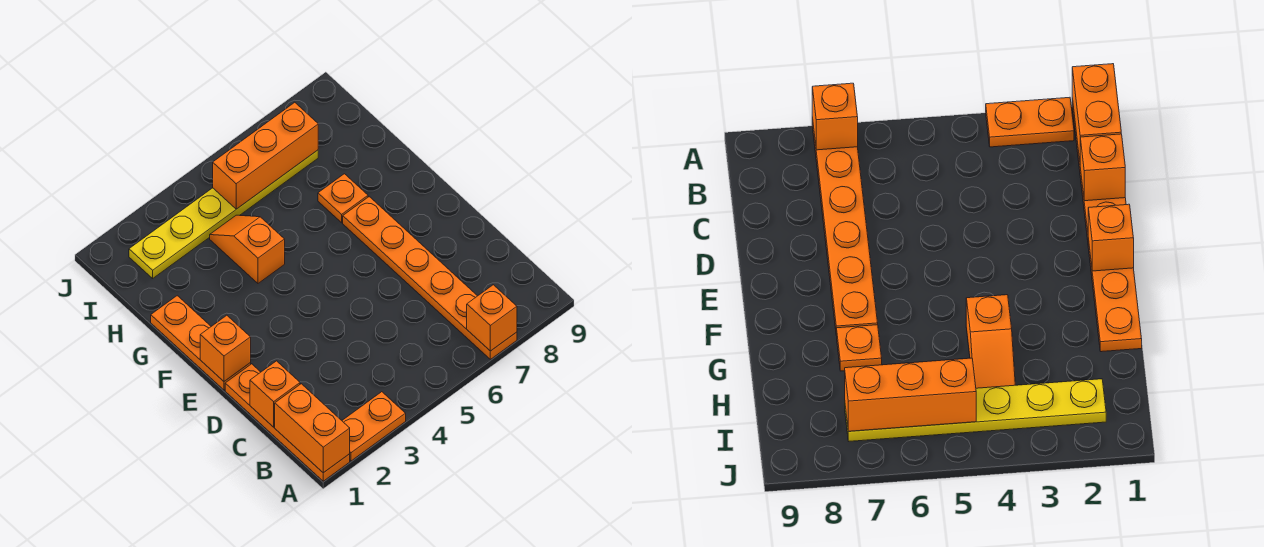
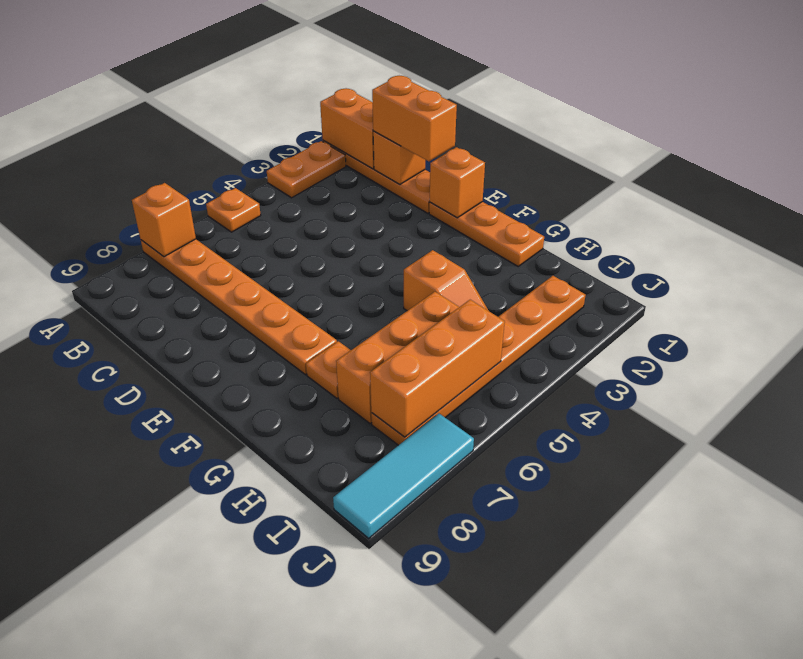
none -> orange plate A5 level 1
none -> orange brick C1:D1 level 3
none -> orange brick H5:H7 level 1
yellow plate I2:I7 level 1 -> orange plate I2:I7 level 1
none -> cyan tile J7:J9 level 1

